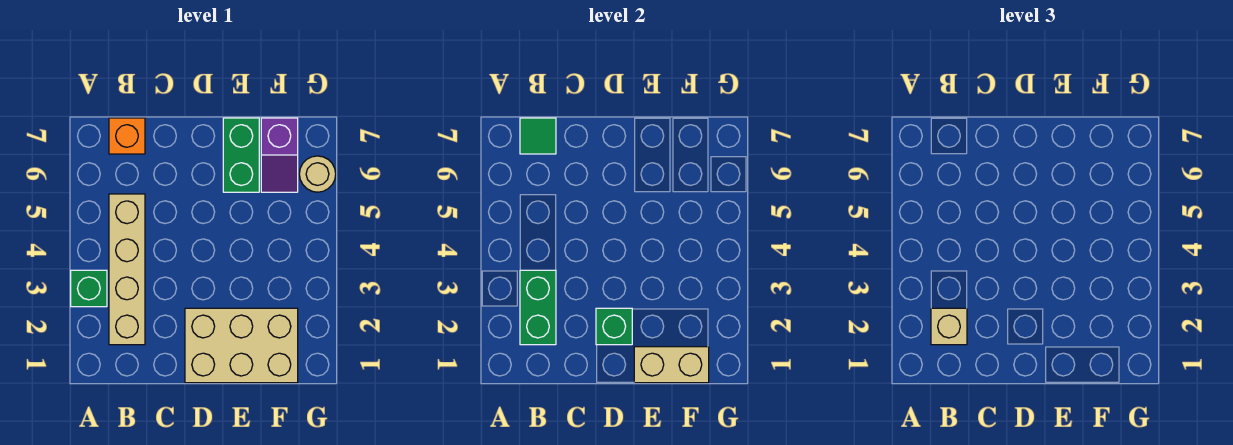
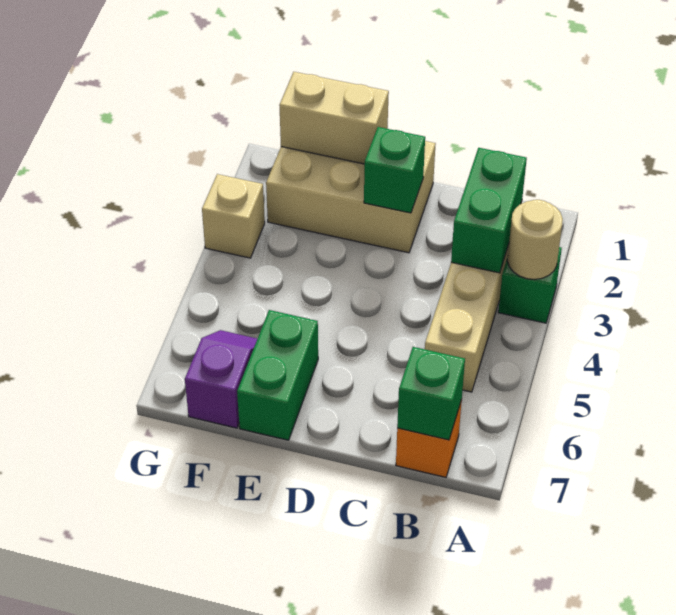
tan brick B2 level 3 -> tan brick G3 level 1
green tile B7 level 2 -> green brick B7 level 2
tan round brick G6 level 1 -> tan round brick A3 level 2

